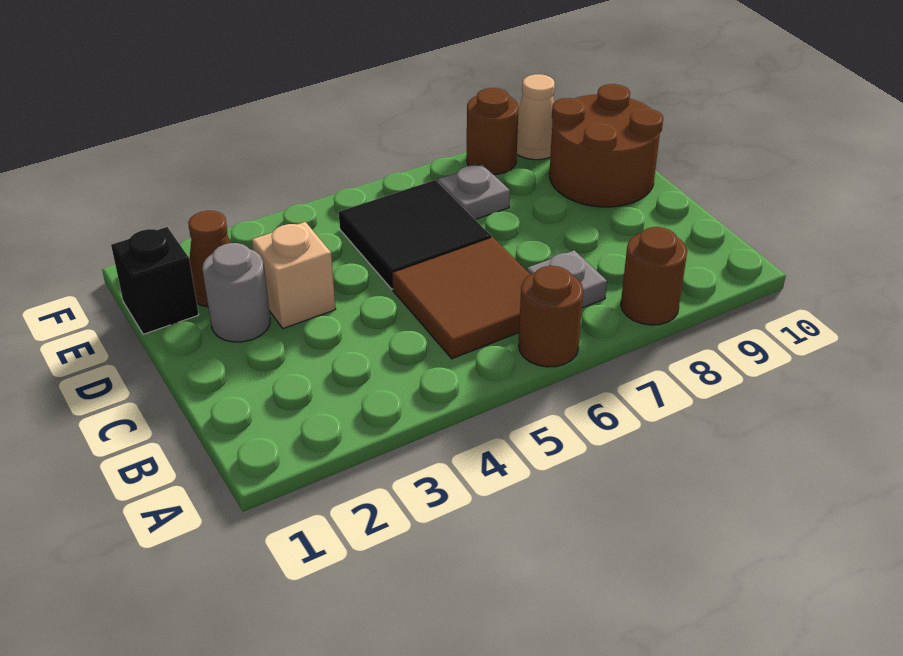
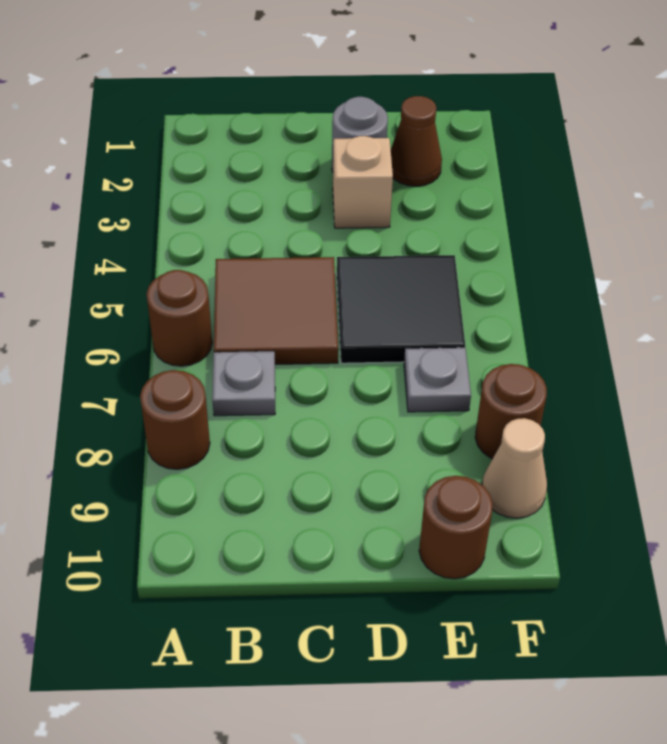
brown round brick D9:E10 level 1 -> brown round brick E10 level 1
black brick E1 level 1 -> none

